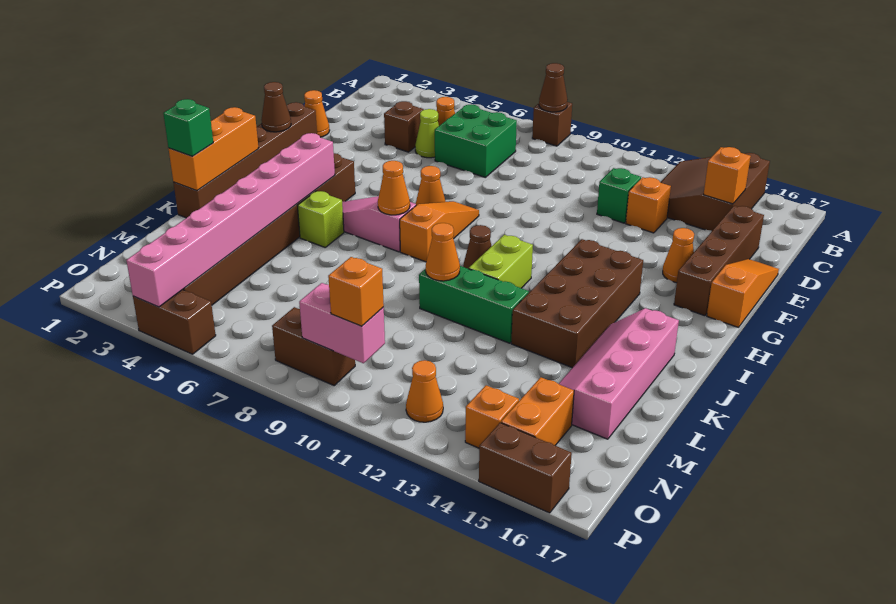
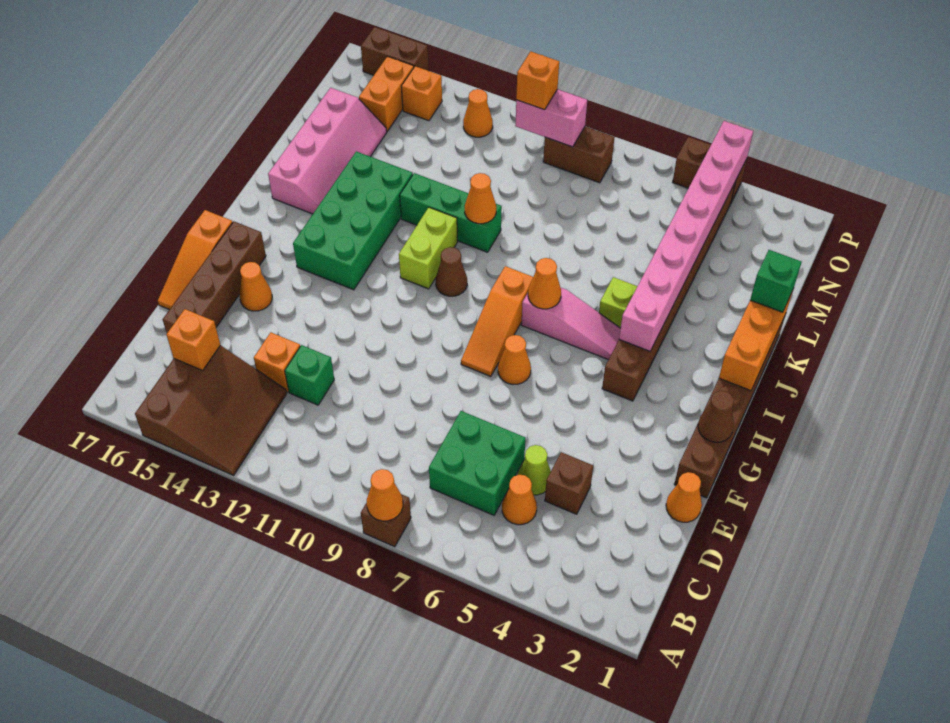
brown cone A8 level 2 -> orange cone A8 level 2
brown brick H13:K14 level 1 -> green brick H13:K14 level 1

